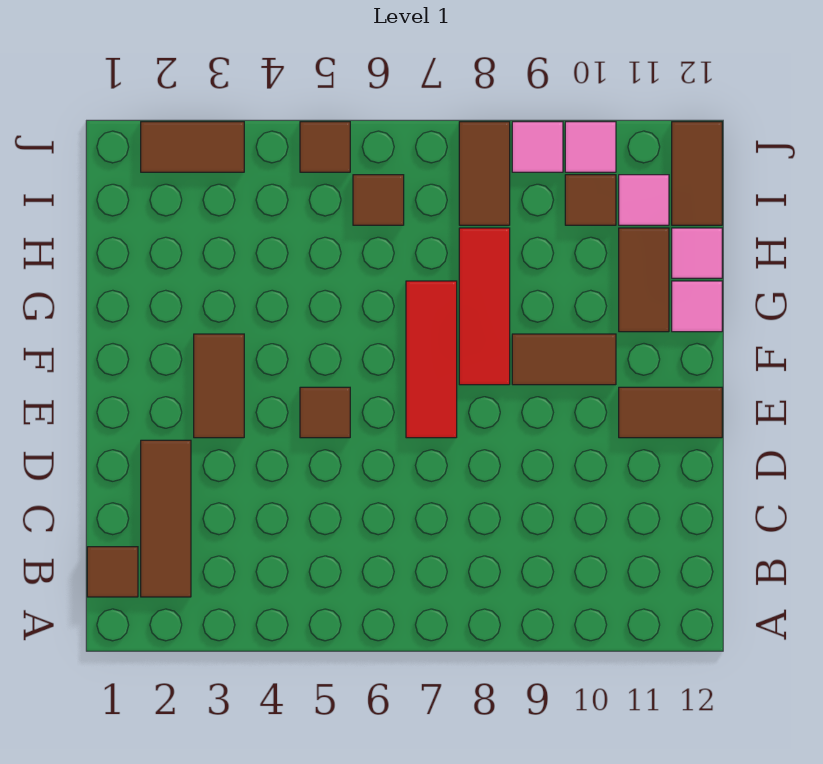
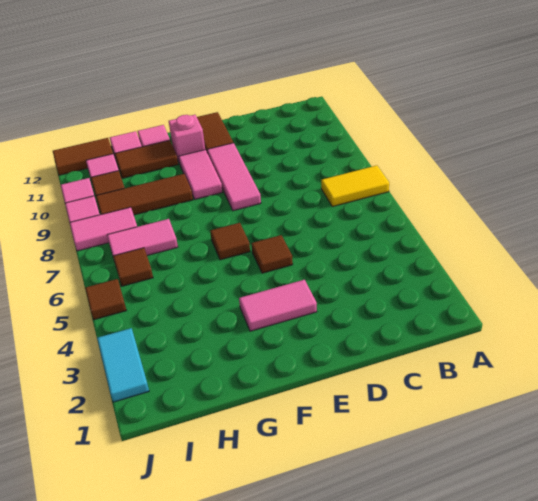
none -> yellow tile A7:B7 level 1
brown tile B1 level 1 -> brown tile F6 level 1
brown tile B2:D2 level 1 -> brown tile G9:I9 level 1
brown tile E3:F3 level 1 -> pink tile E3:F3 level 1
red tile E7:G7 level 1 -> none
none -> pink tile E8:E10 level 1
red tile F8:H8 level 1 -> none
brown tile F9:F10 level 1 -> pink tile F9:F10 level 1
none -> pink brick F11 level 1
none -> pink tile H7:I7 level 1
brown tile I8:J8 level 1 -> pink tile I8:J8 level 1
brown tile J2:J3 level 1 -> cyan tile J2:J3 level 1

